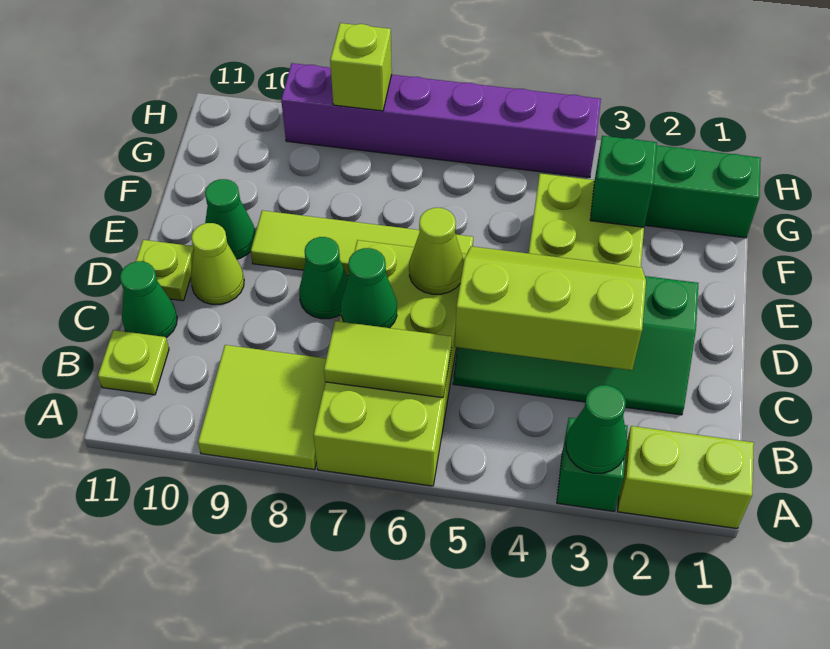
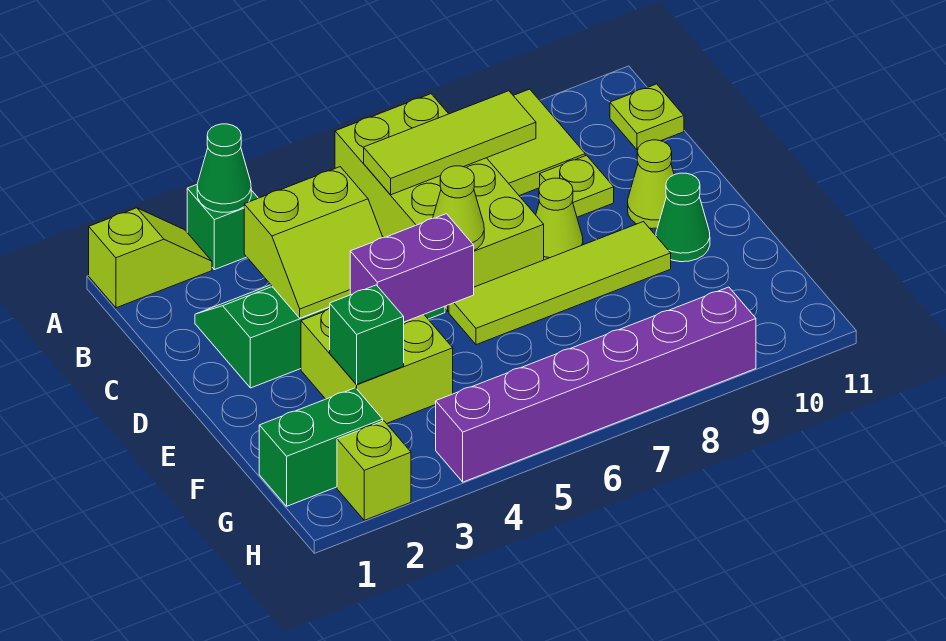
lime brick A1:A2 level 1 -> lime slope A1:A2 level 1 top 1
lime tile B6:B7 level 2 -> lime tile B6:B8 level 2
lime slope C3:D5 level 2 top C -> lime slope C3:D4 level 2 top C
green cone C7 level 2 -> none
green cone C11 level 1 -> none
green cone D8 level 1 -> lime cone D8 level 1
lime plate D11 level 1 -> lime plate C9 level 1
none -> purple brick E4:E5 level 2
lime brick H8 level 2 -> lime brick H2 level 1

